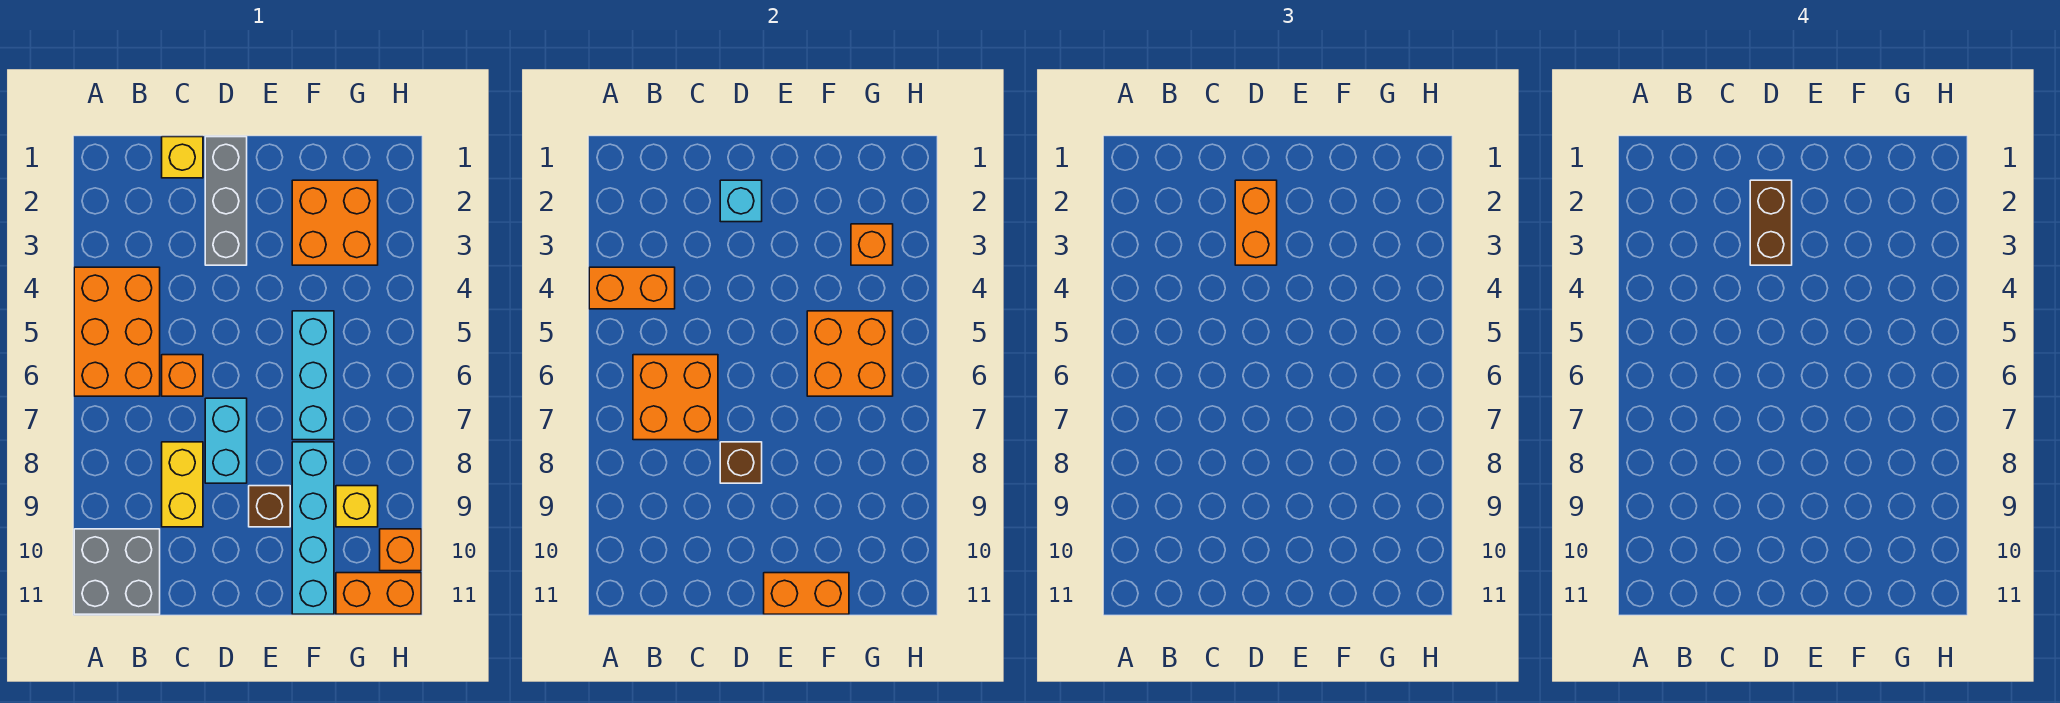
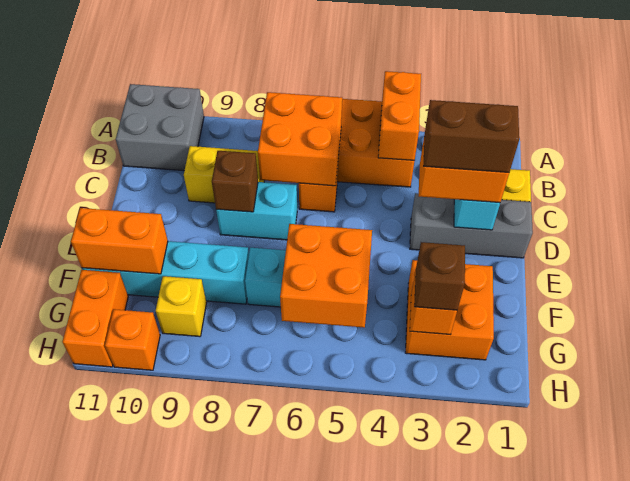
brown brick E9 level 1 -> brown brick G3 level 3
orange brick E11:F11 level 2 -> orange brick F10:F11 level 2

